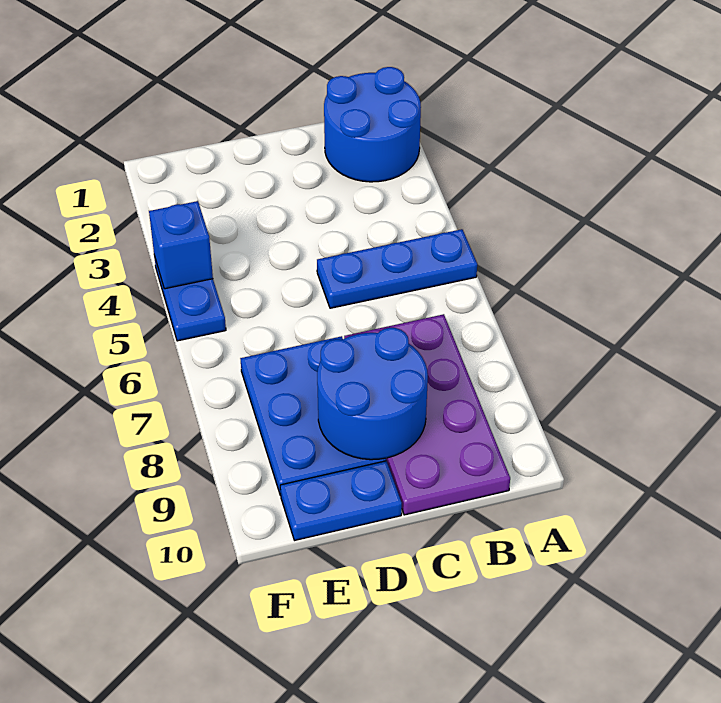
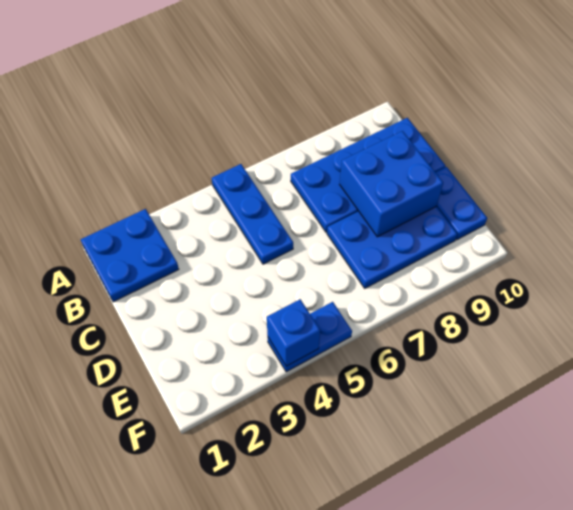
blue round brick A1:B2 level 1 -> blue plate A1:B2 level 1
purple plate B7:C10 level 1 -> blue plate B7:C10 level 1
blue round brick C8:D9 level 2 -> blue brick C8:D9 level 2

